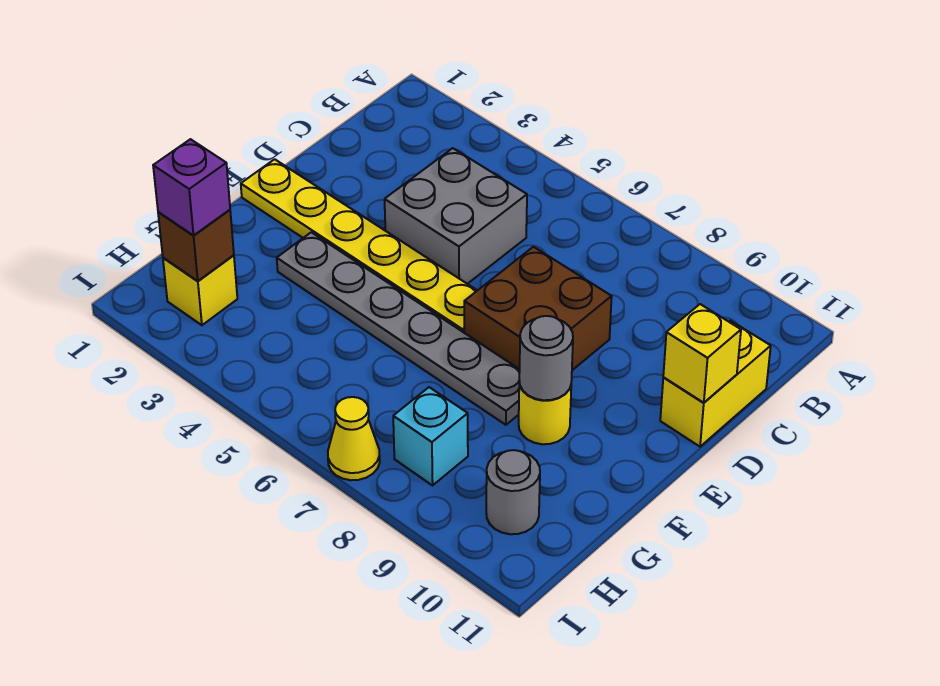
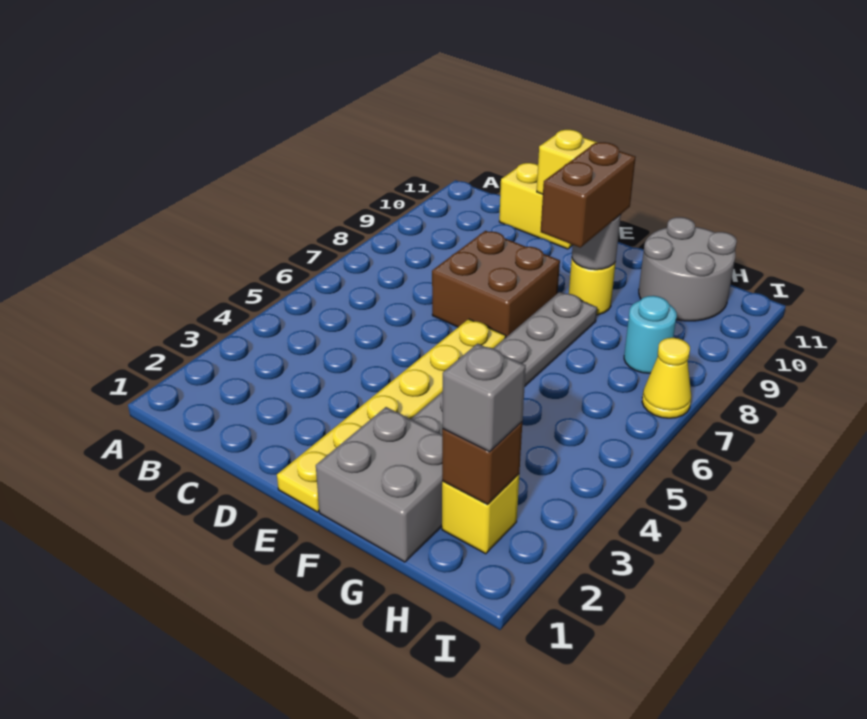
grey brick C4:D5 level 1 -> grey brick F1:G2 level 1
none -> brown brick F8:F9 level 3
purple brick H2 level 3 -> grey brick H2 level 3
cyan brick H8 level 1 -> cyan round brick H8 level 1
grey round brick H10 level 1 -> grey round brick G10:H11 level 1

